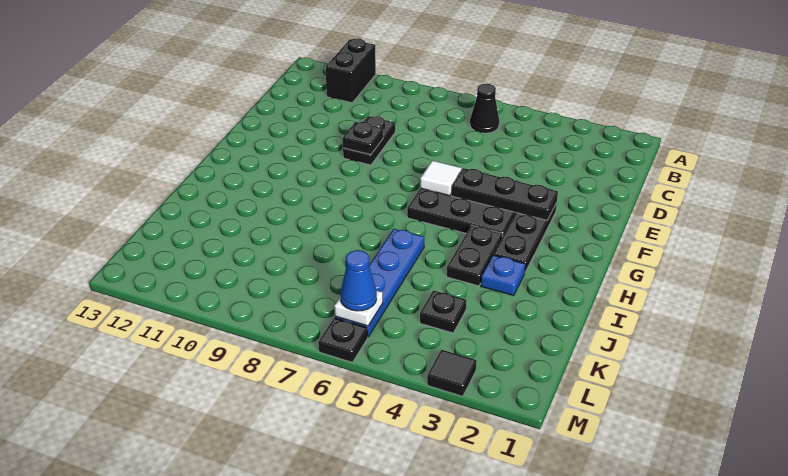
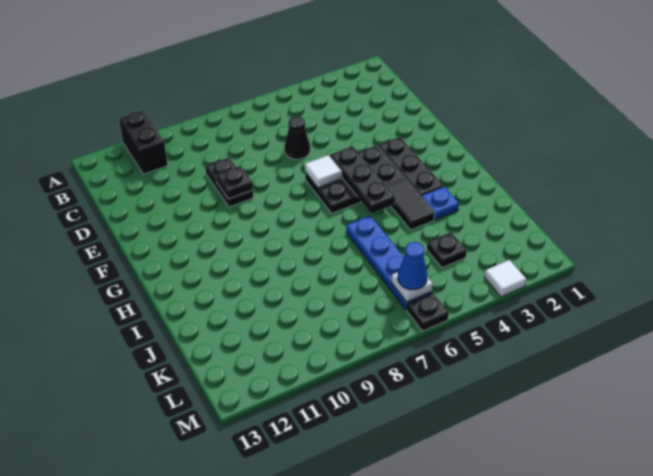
black cone B6 level 1 -> black cone D6 level 1
black plate F3:F5 level 2 -> black plate F5:H5 level 2
black plate H4:I4 level 1 -> black tile H4:I4 level 1
black tile M3 level 1 -> white tile M3 level 1

